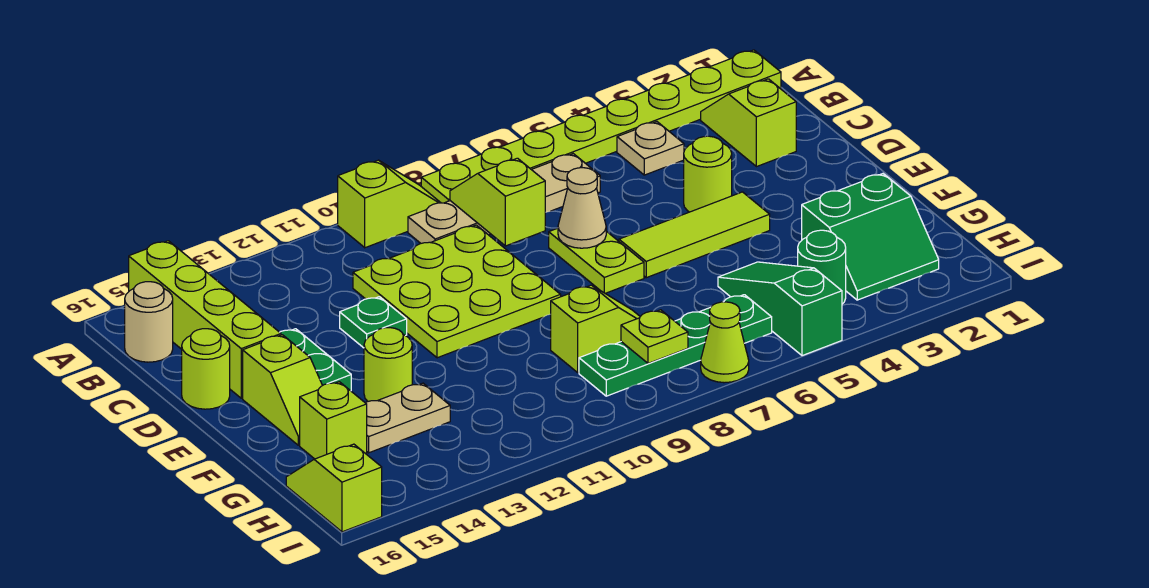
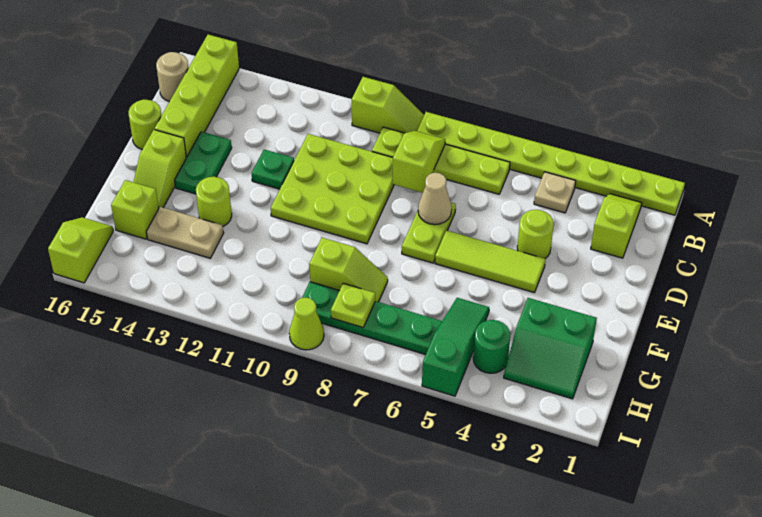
tan plate B6:B9 level 1 -> lime plate B6:B9 level 1
lime cone I7 level 1 -> lime cone I9 level 1

